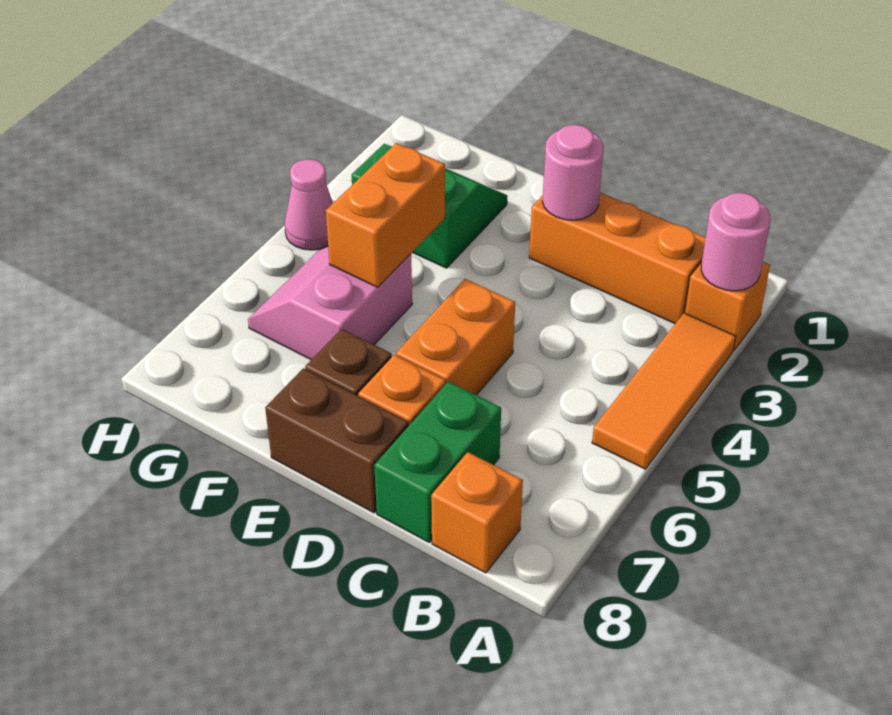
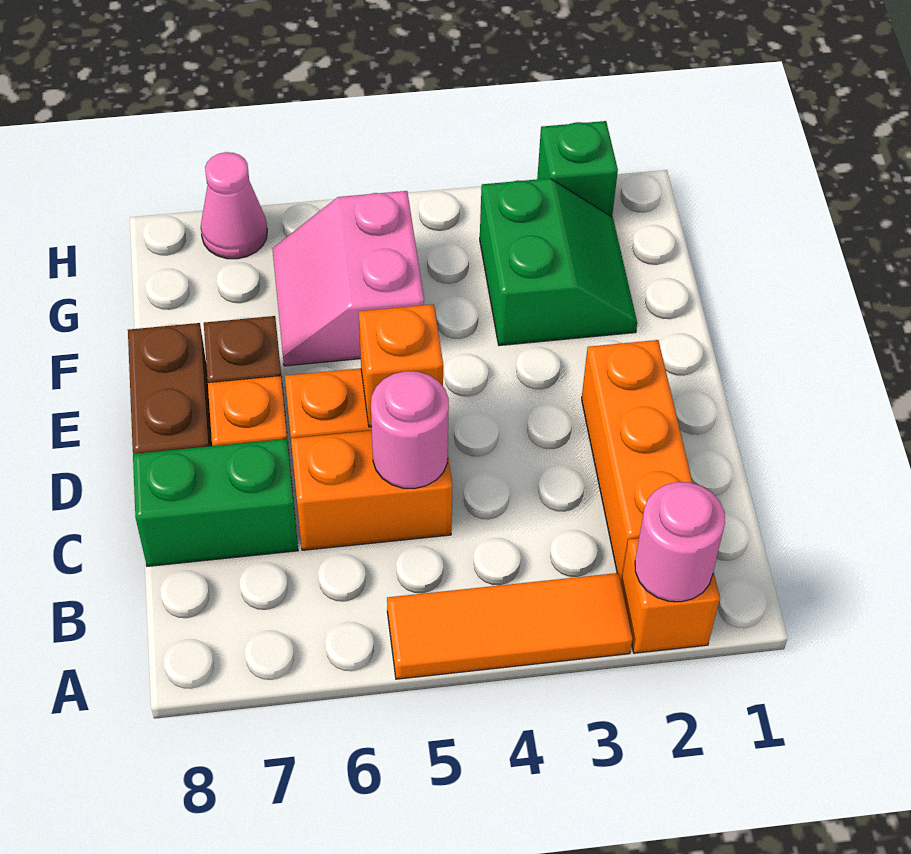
orange brick B8 level 1 -> orange brick D5 level 2
pink round brick D2 level 2 -> pink round brick C5 level 2
orange brick F4:F5 level 2 -> orange brick C5:C6 level 1
pink slope F5:G6 level 1 top F -> pink slope F5:G6 level 1 top 5
none -> green brick H2 level 1
pink cone H4 level 1 -> pink cone H7 level 1

